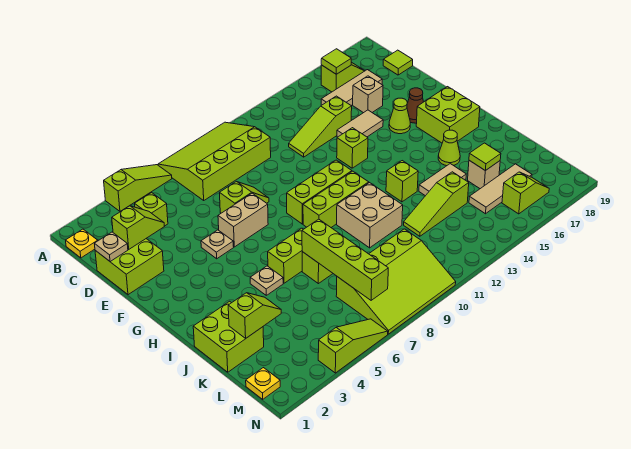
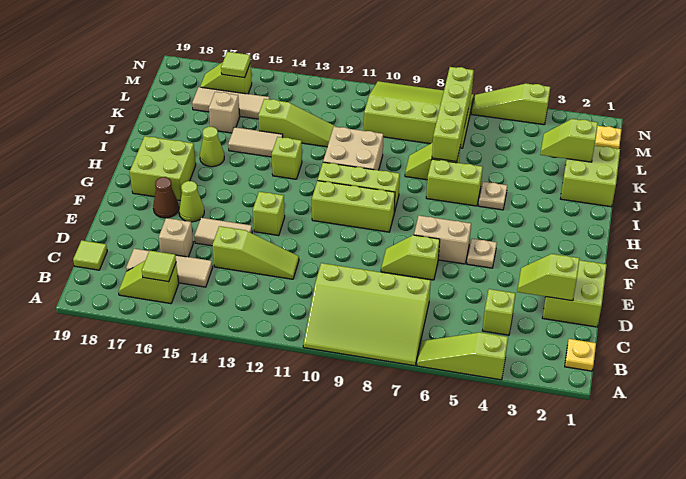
tan plate D1 level 2 -> none
lime tile K16 level 2 -> lime tile M16 level 2

